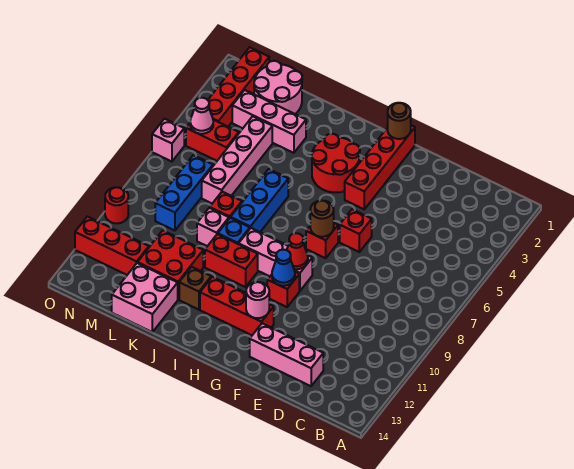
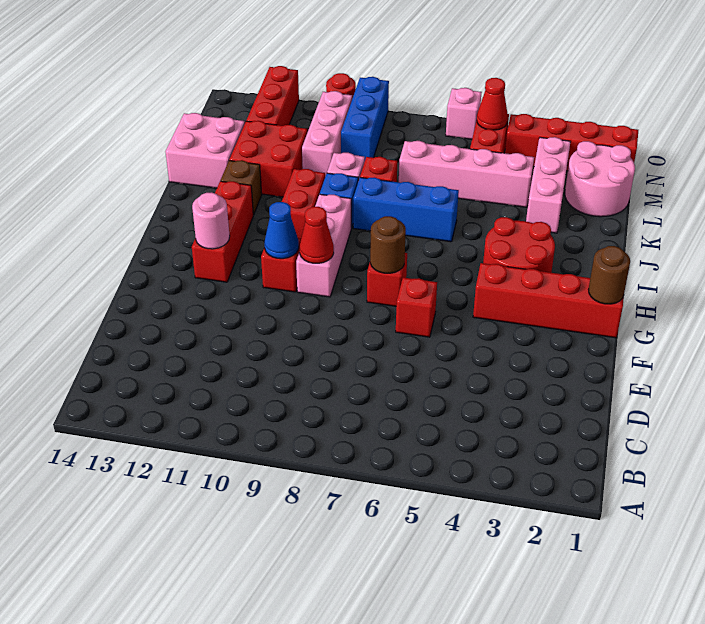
pink brick D13:F13 level 1 -> pink brick L10:N10 level 1
blue brick M7:M9 level 1 -> blue brick M9:O9 level 1
pink cone N5 level 2 -> red cone N5 level 2

